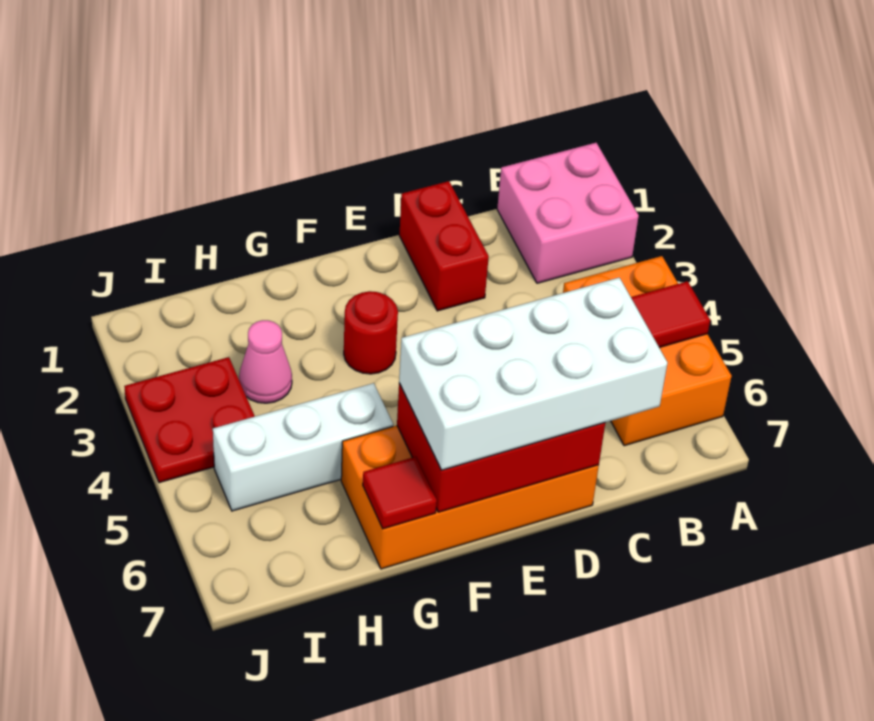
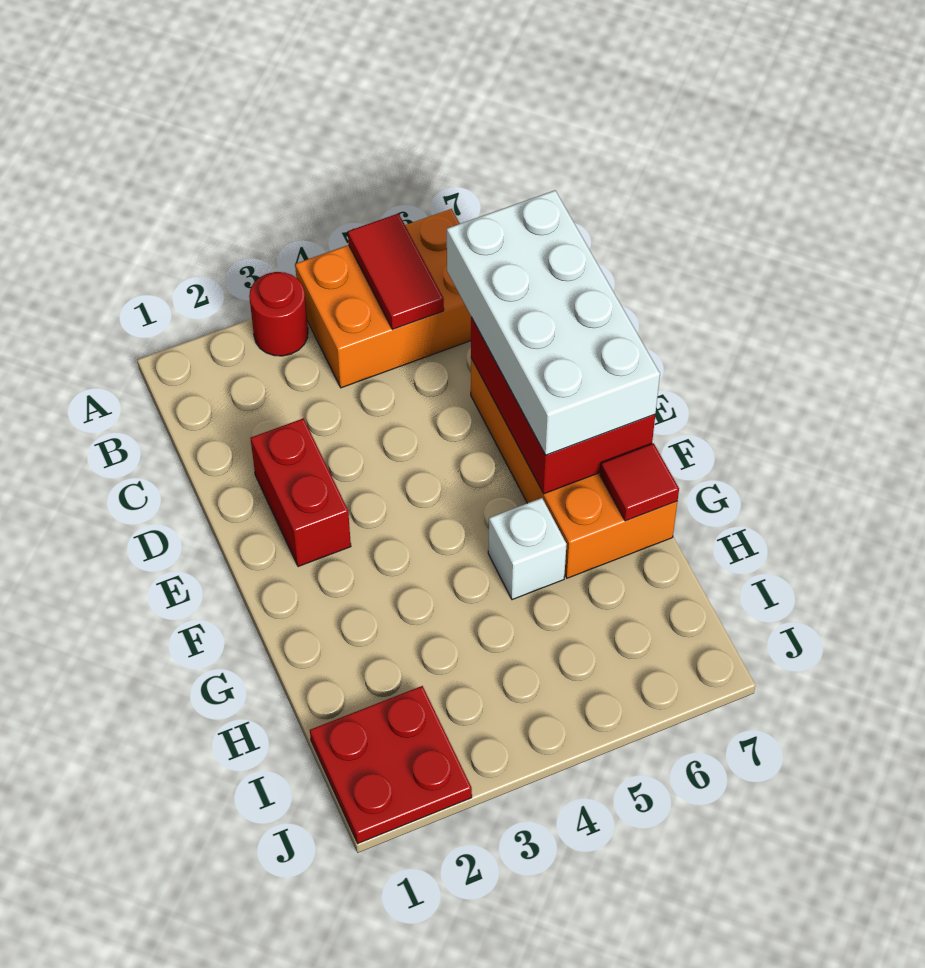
pink brick A1:B2 level 1 -> none
red brick D1:D2 level 1 -> red brick D2:E2 level 1
red round brick F3 level 1 -> red round brick A3 level 1
white brick G5:I5 level 1 -> white brick G5 level 1
pink cone H3 level 1 -> none
red plate I3:J4 level 1 -> red plate I1:J2 level 1

